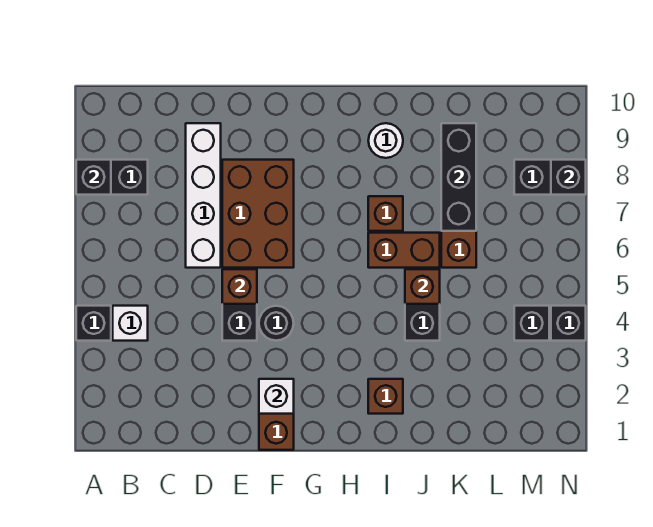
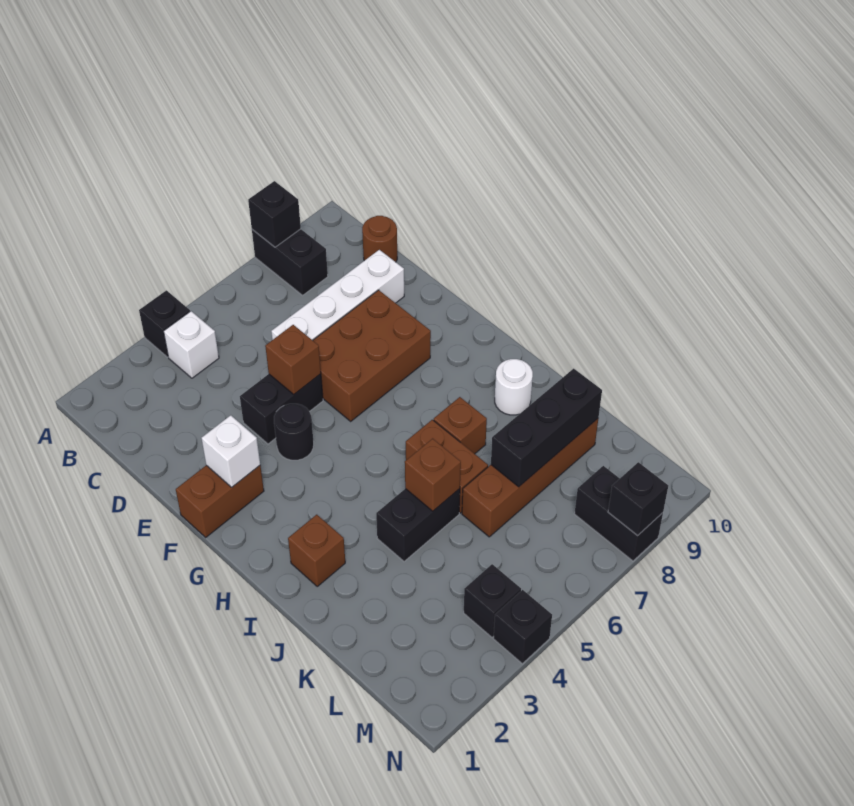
none -> brown round brick C10 level 1

